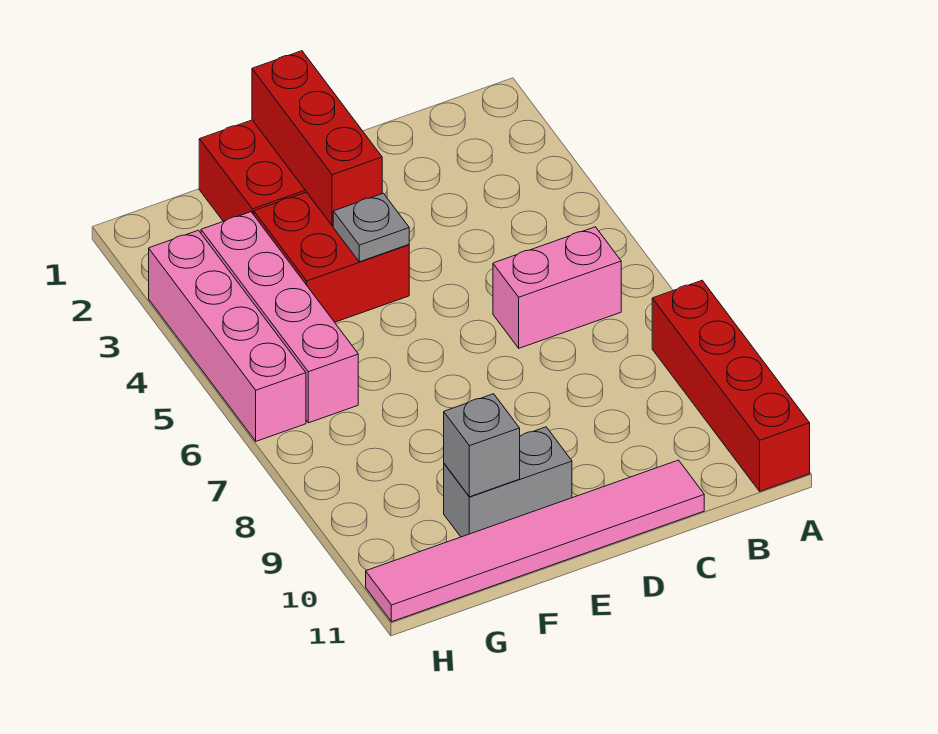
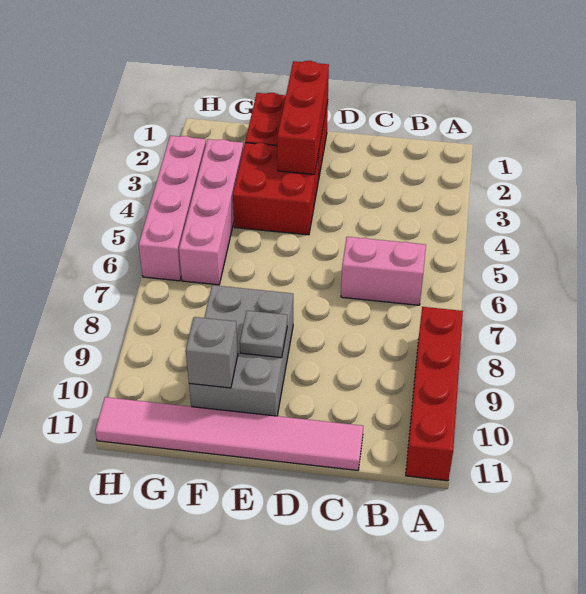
grey plate E4 level 2 -> grey plate E9 level 2
grey brick E10:F10 level 1 -> grey brick E8:F10 level 1

